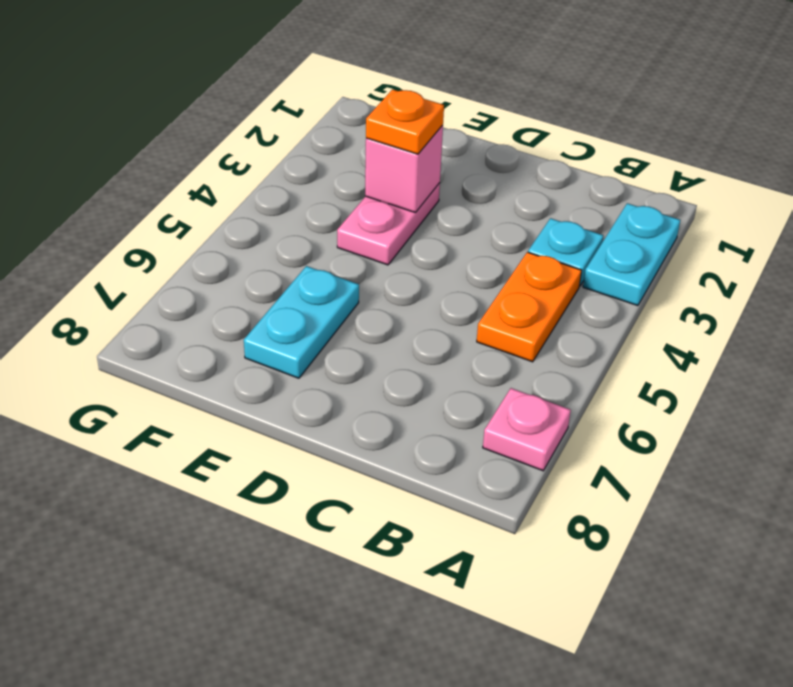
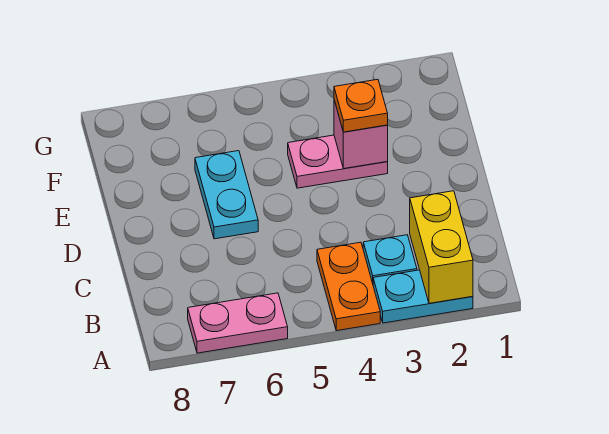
none -> yellow brick A2:B2 level 2
pink plate A7 level 1 -> pink plate A6:A7 level 1
orange plate B4:B5 level 1 -> orange plate A4:B4 level 1
cyan plate E6:E7 level 1 -> cyan plate D6:E6 level 1

